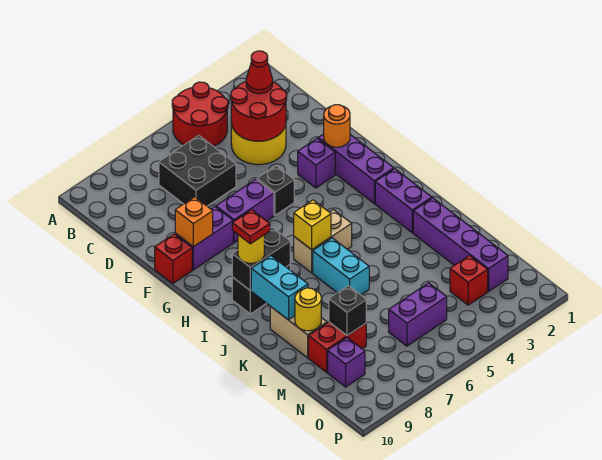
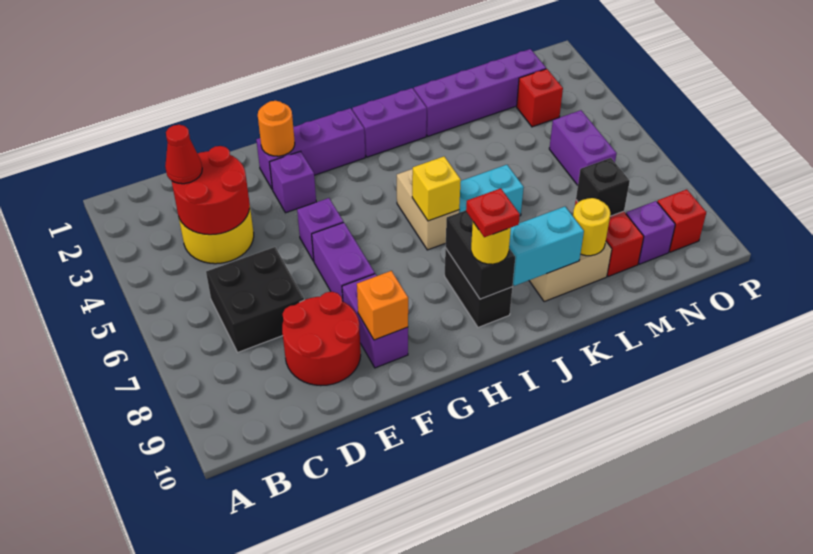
red round brick A4:B5 level 1 -> red round brick D8:E9 level 1
black brick F5 level 1 -> purple brick F5 level 1
red brick F10 level 1 -> red brick O9 level 1

